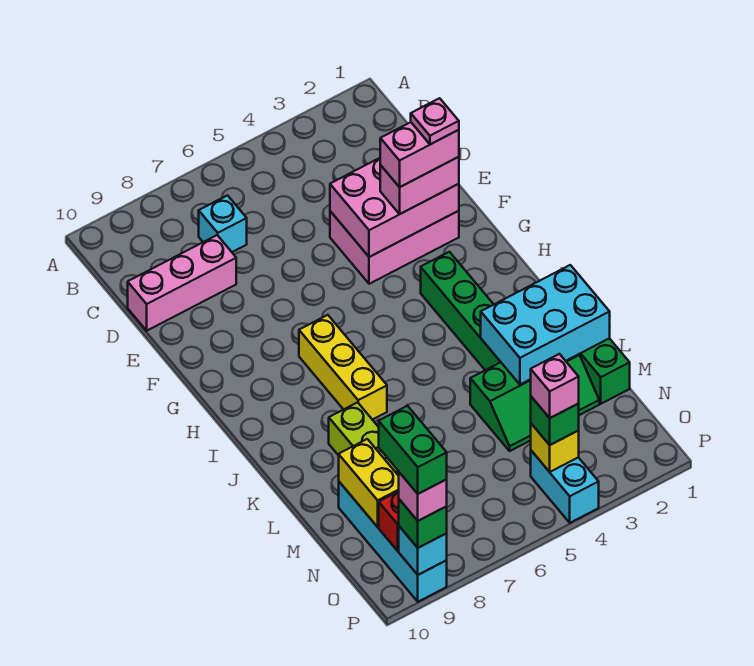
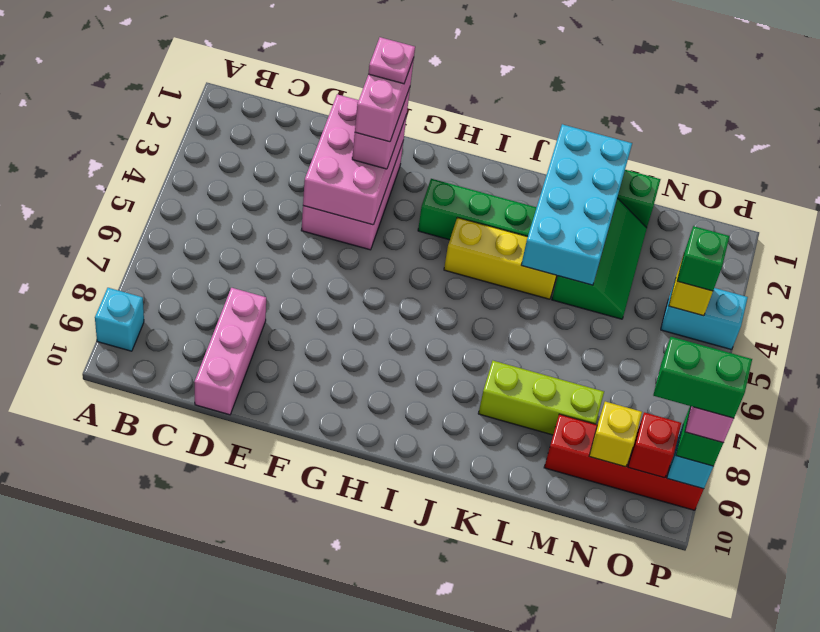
cyan brick C7 level 1 -> cyan brick A9 level 1
yellow brick H7:J7 level 1 -> yellow brick I4:K4 level 1
cyan brick K1:L3 level 2 -> cyan brick K1:L4 level 2
cyan brick M9:P9 level 1 -> red brick M9:P9 level 1
yellow brick M9:N9 level 2 -> yellow brick N9 level 2
pink brick O4 level 4 -> none

